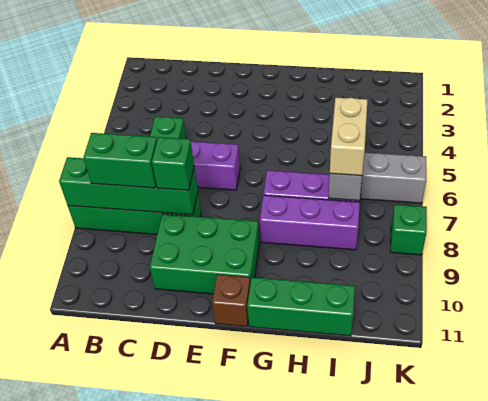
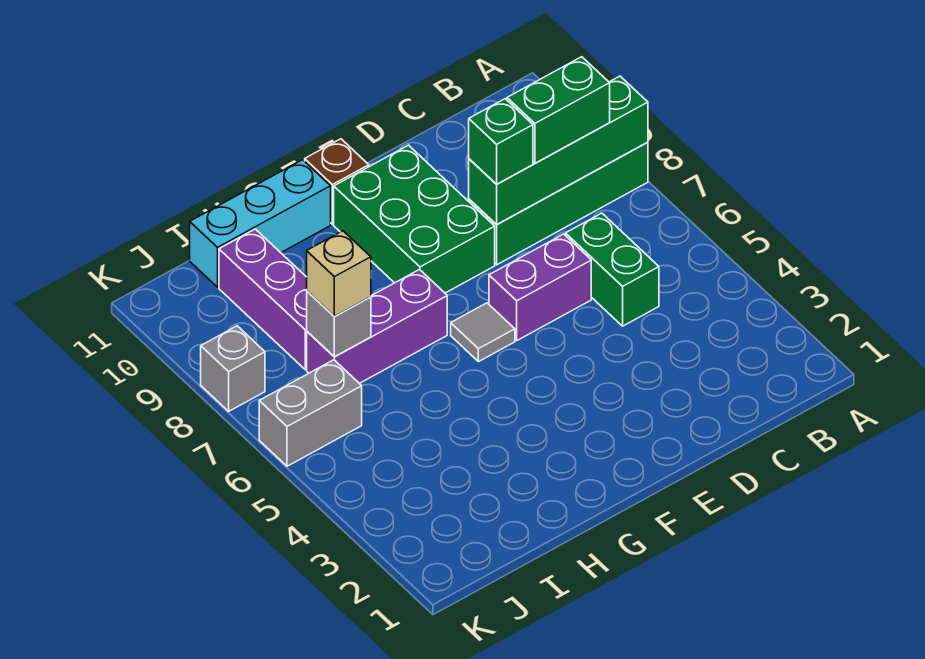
green brick D9:F10 level 1 -> green brick E8:F10 level 1
none -> grey tile F6 level 1
purple brick G8:I8 level 1 -> purple brick I8:I10 level 1
green brick G11:I11 level 1 -> cyan brick G11:I11 level 1
tan brick I6:I7 level 3 -> tan brick I7 level 3
green brick K8 level 1 -> grey brick K8 level 1

